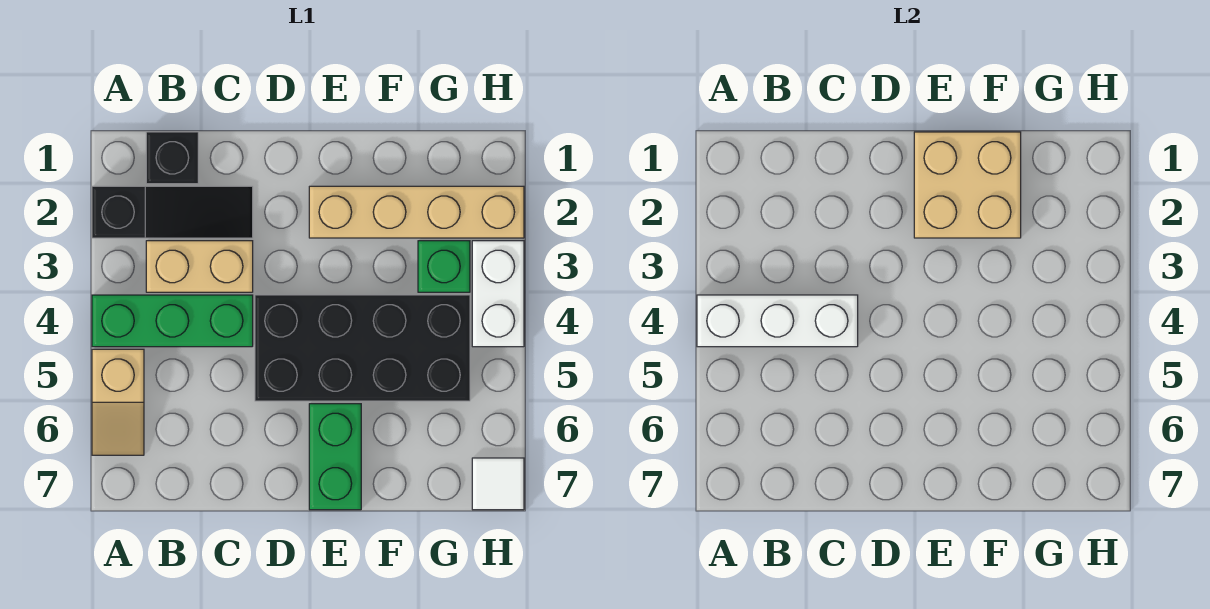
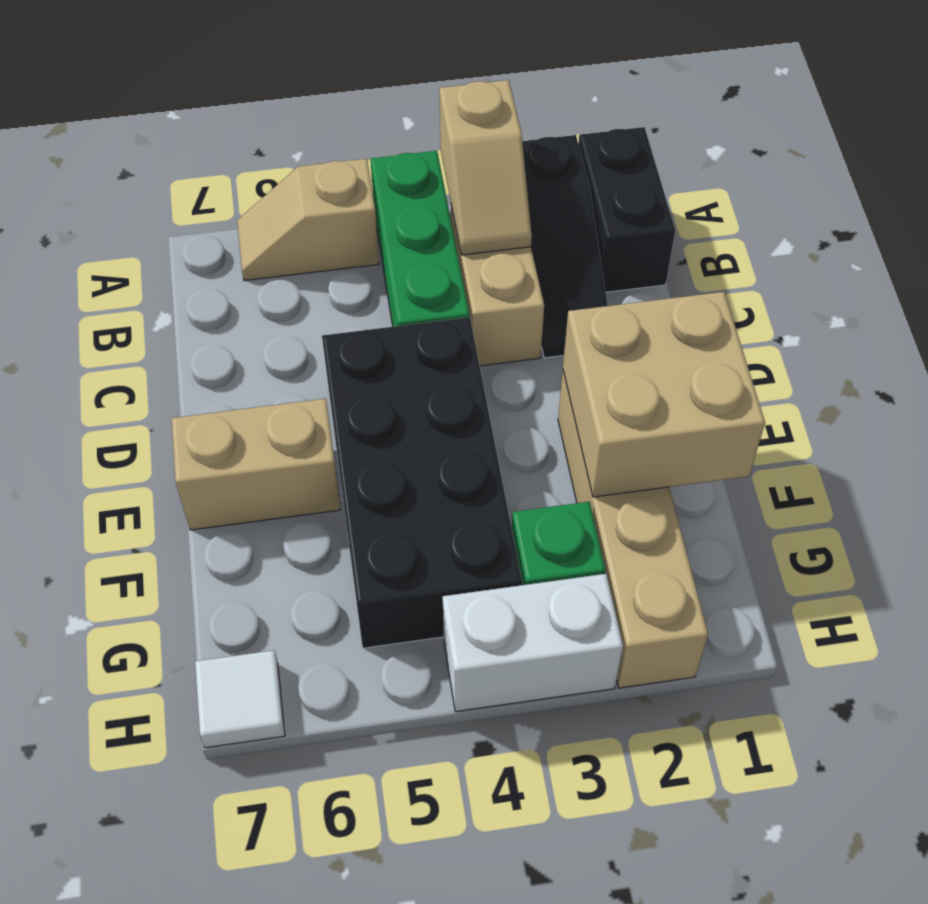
none -> tan slope A3:B3 level 2 top A
white brick A4:C4 level 2 -> none
black brick B1 level 1 -> black brick A1:B1 level 1
green brick E6:E7 level 1 -> tan brick E6:E7 level 1

